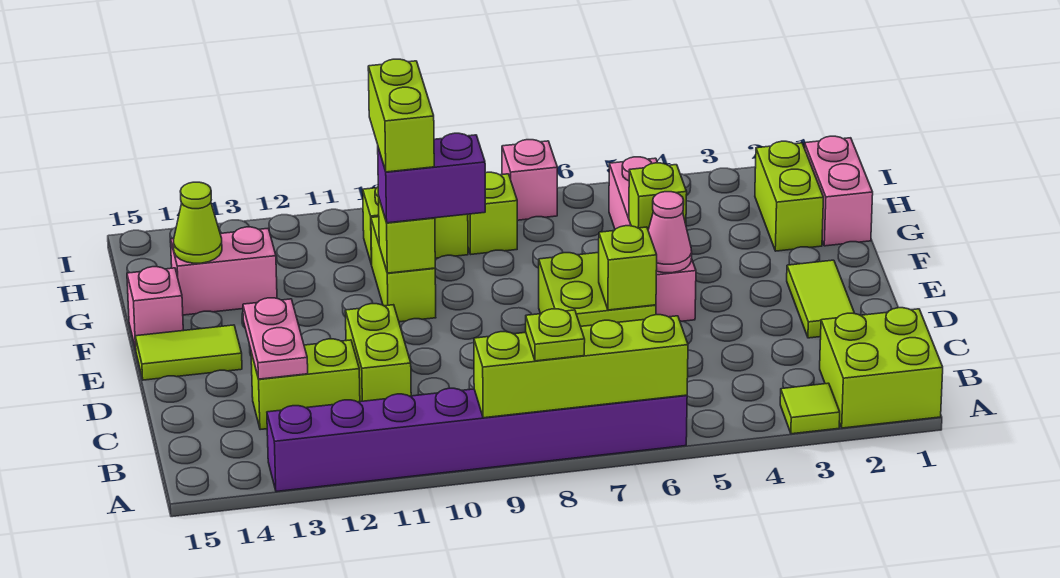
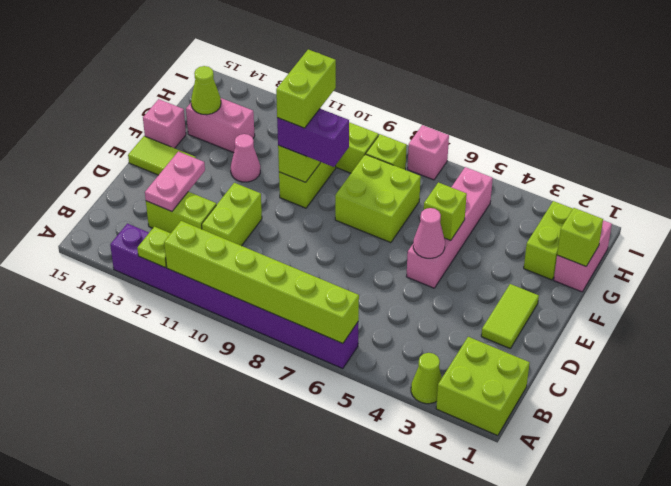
lime tile A3 level 1 -> lime cone A3 level 1
lime brick A6:A9 level 2 -> lime brick A6:A11 level 2
lime plate A8 level 3 -> lime plate A12 level 2
lime brick D6:E7 level 1 -> lime brick F7:G8 level 1
lime brick D6 level 2 -> lime brick G1 level 2
none -> pink cone F12 level 1

